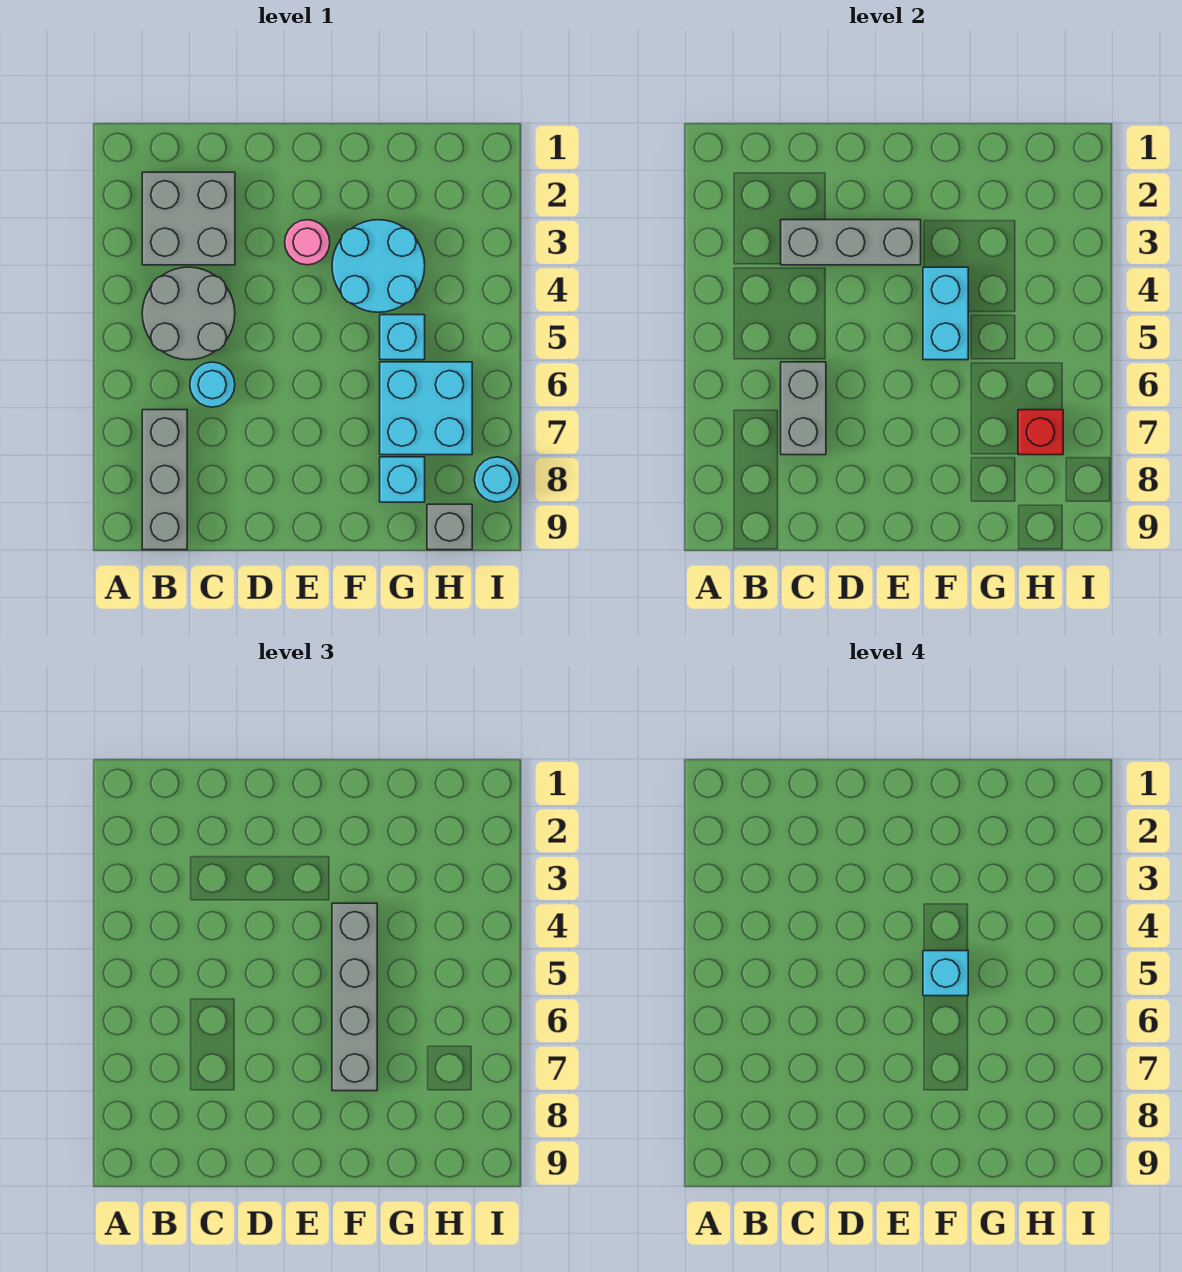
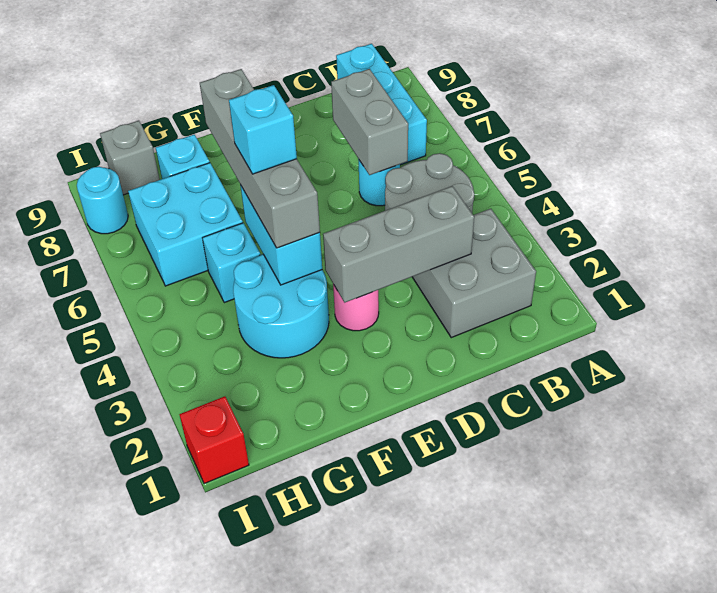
grey brick B7:B9 level 1 -> cyan brick B7:B9 level 1
red brick H7 level 2 -> red brick I1 level 1

